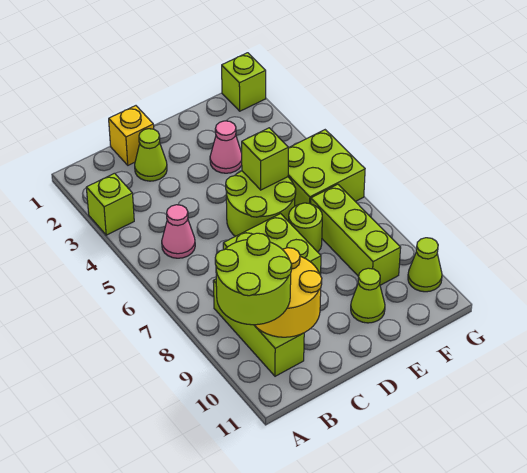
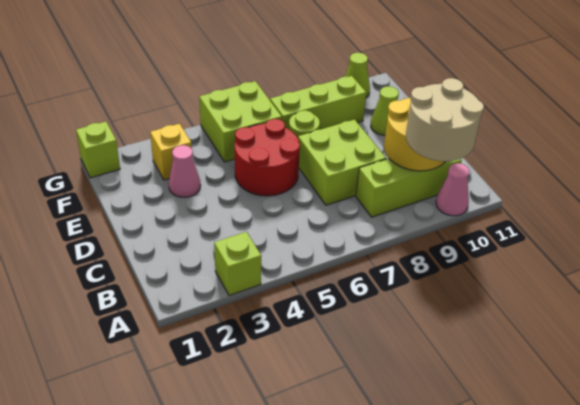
lime round brick A9:B10 level 3 -> tan round brick A9:B10 level 3
pink cone B5 level 1 -> pink cone A10 level 1
yellow brick C1 level 1 -> yellow brick F3 level 1
lime cone C2 level 1 -> none
lime round brick D5:E6 level 1 -> red round brick D5:E6 level 1
lime brick E5 level 2 -> none

